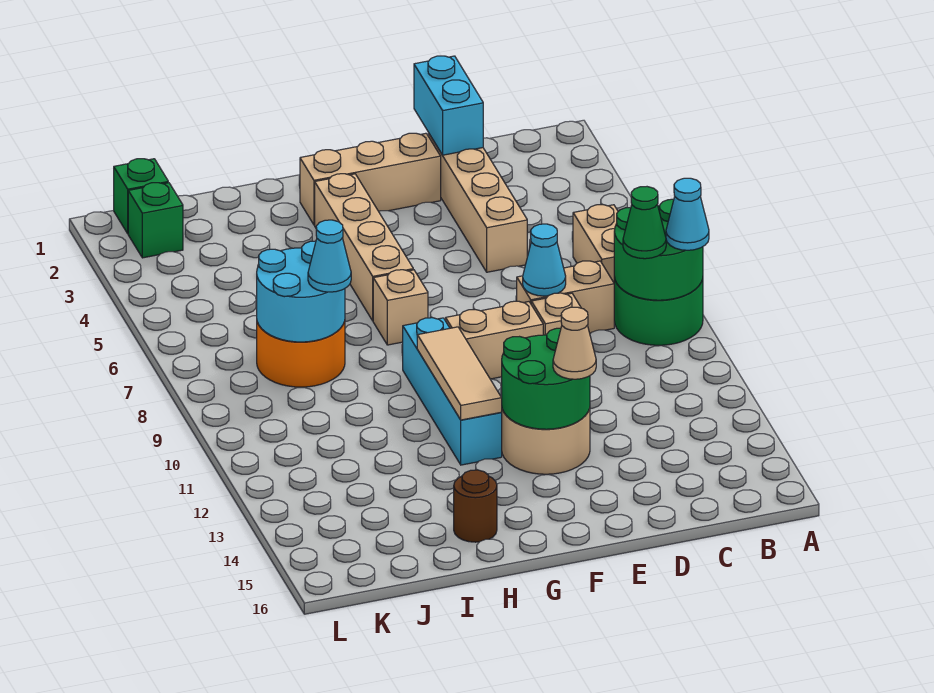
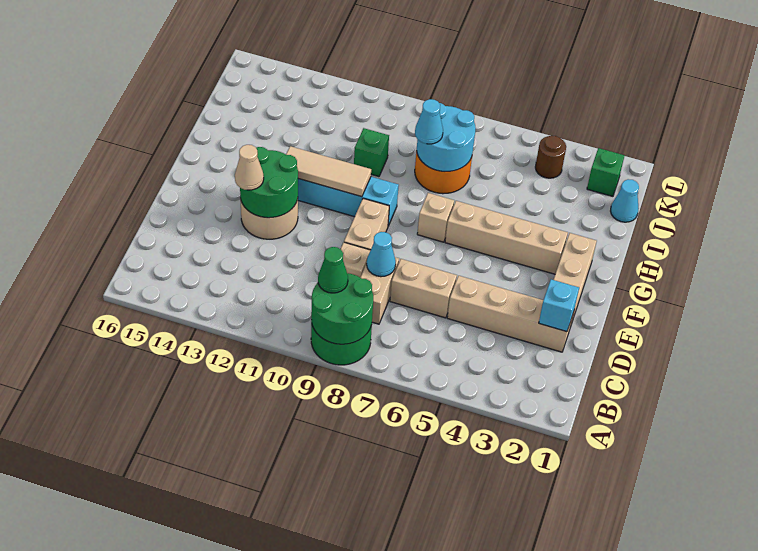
cyan cone A9 level 3 -> cyan cone J1 level 1
tan brick B6:B7 level 1 -> tan brick D6:D7 level 1
cyan brick D1:D2 level 2 -> cyan brick D2 level 2
brown round brick H15 level 1 -> brown round brick K4 level 1
green brick K1 level 1 -> green brick I10 level 1

